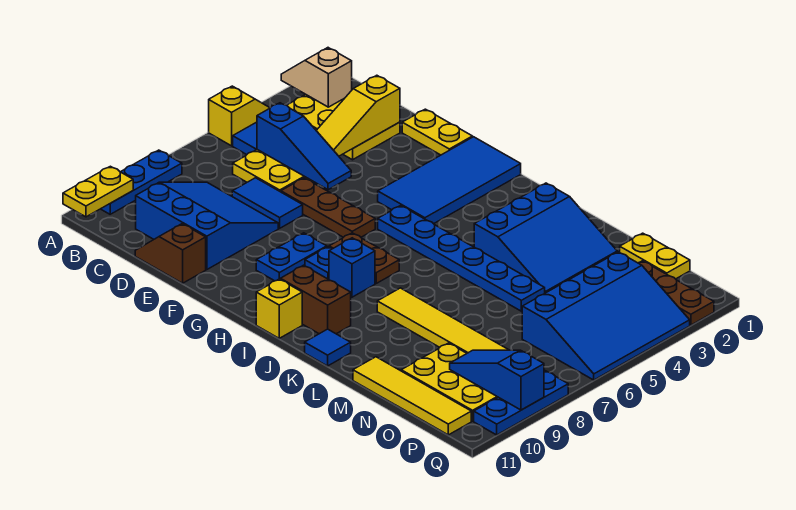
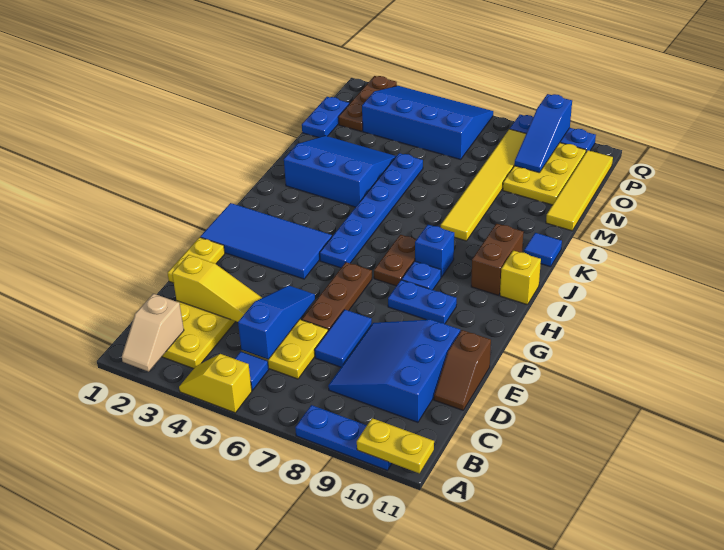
yellow plate N1:O1 level 1 -> blue plate N1:O1 level 1

